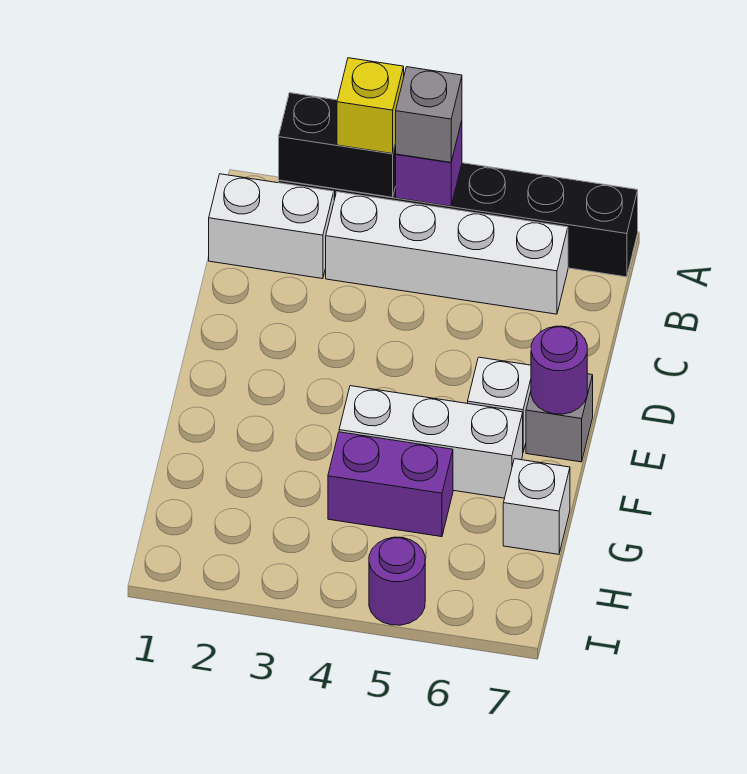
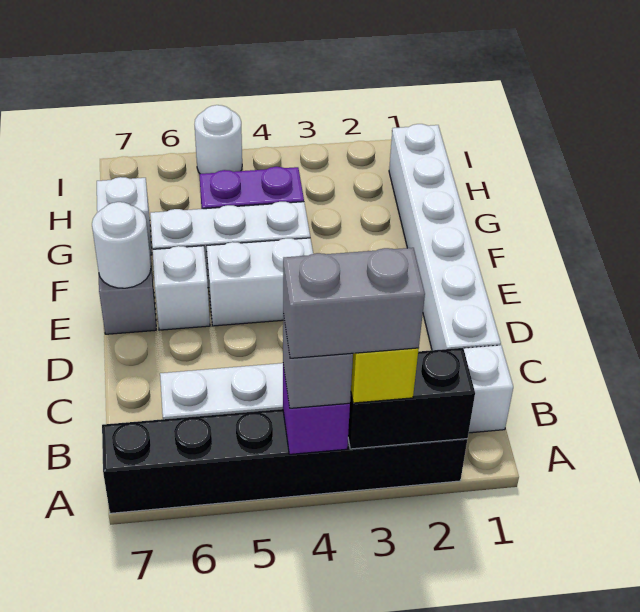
none -> grey brick A3:A4 level 4
none -> white brick C1:H1 level 1
none -> white brick E4:E5 level 1
purple round brick E7 level 2 -> white round brick E7 level 2
purple round brick I5 level 1 -> white round brick I5 level 1

